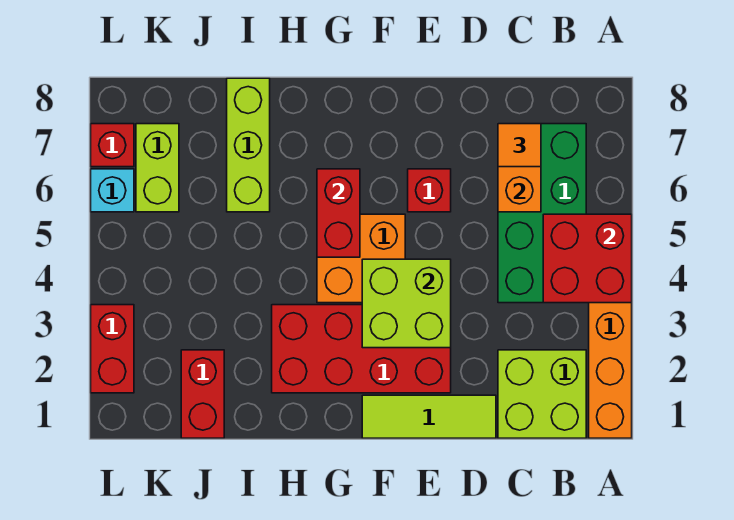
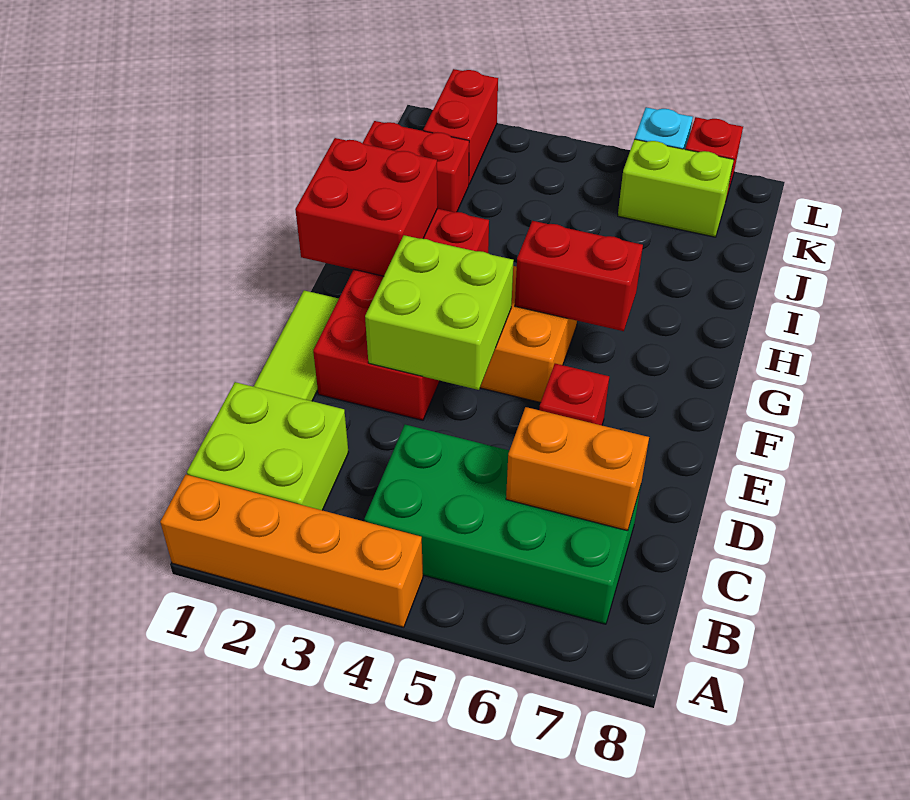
red brick A4:B5 level 2 -> red brick G1:H2 level 2
orange tile C7 level 3 -> none
lime brick I6:I8 level 1 -> none
red brick L2:L3 level 1 -> red brick K2:L2 level 1

